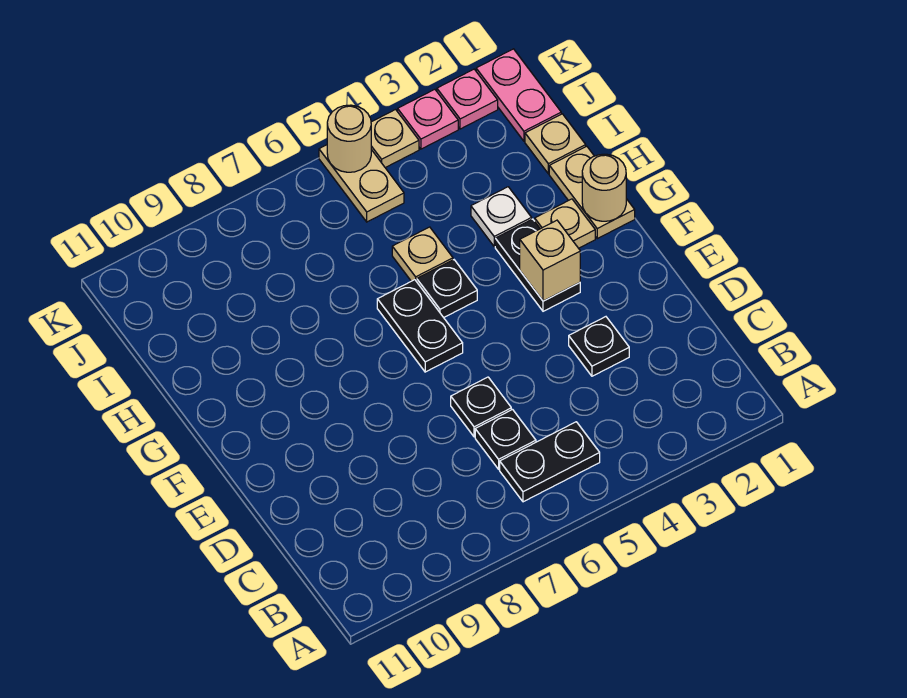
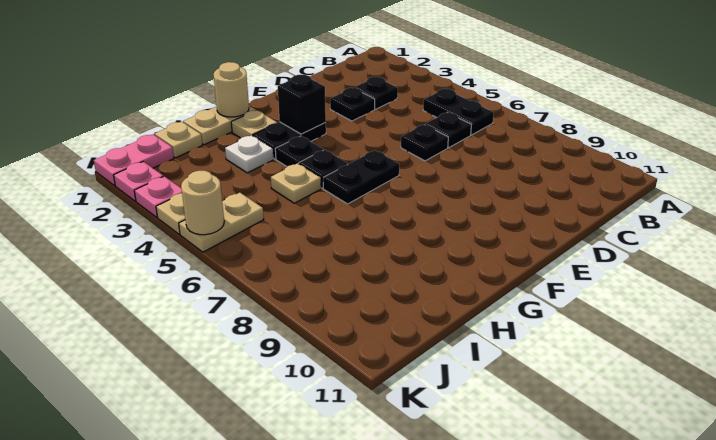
none -> black plate C3 level 1
tan brick F3 level 2 -> black brick F3 level 2
none -> black plate G4 level 1

